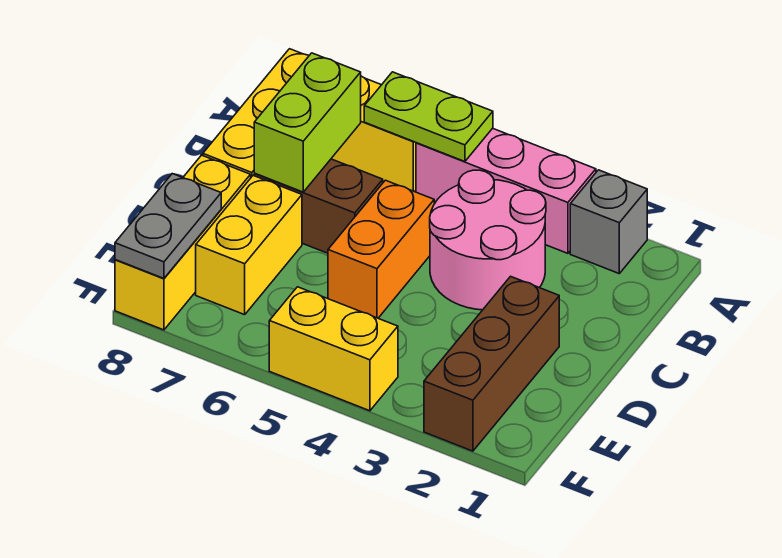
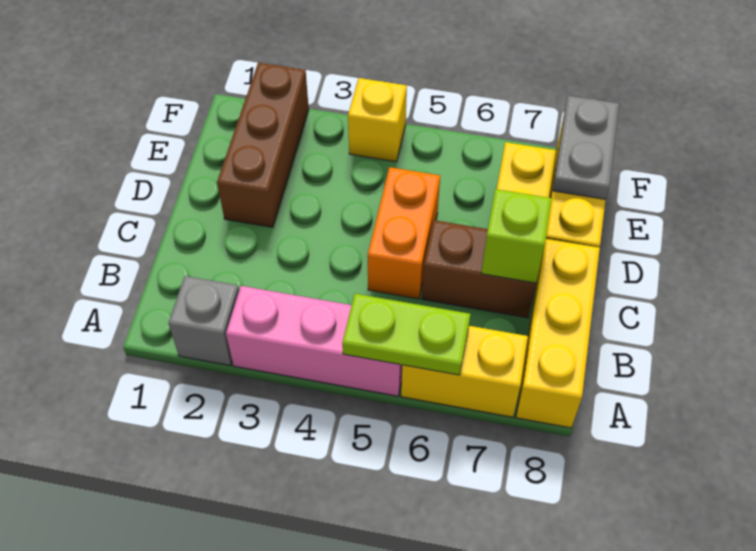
pink round brick B3:C4 level 1 -> none
lime brick B7:C7 level 2 -> lime brick C7 level 2
yellow brick F4:F5 level 1 -> yellow brick F4 level 1

